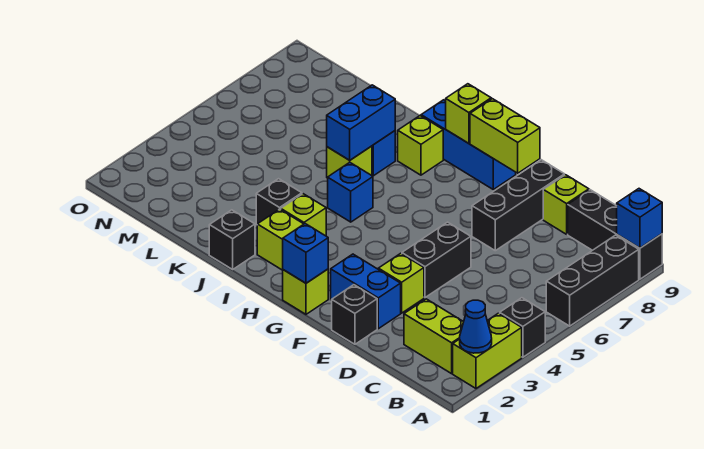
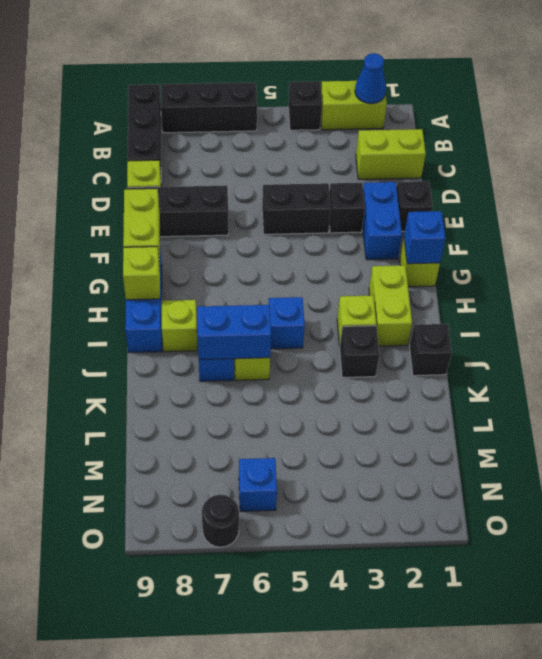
blue brick A9 level 2 -> blue brick N6 level 1
lime brick B2:C2 level 1 -> lime brick C1:C2 level 1
lime brick E3 level 1 -> black brick E3 level 1
none -> black round brick O7 level 1

